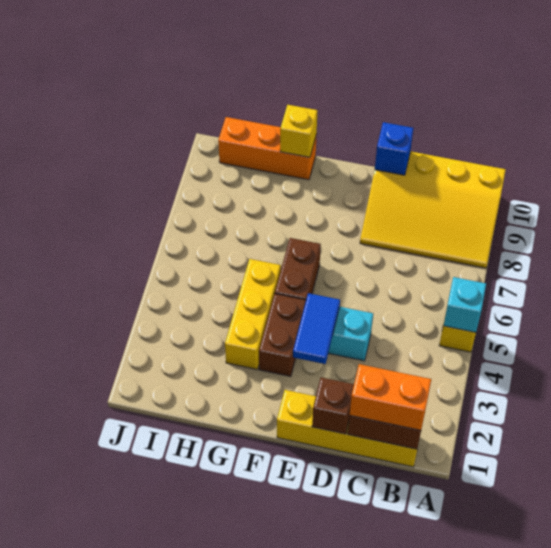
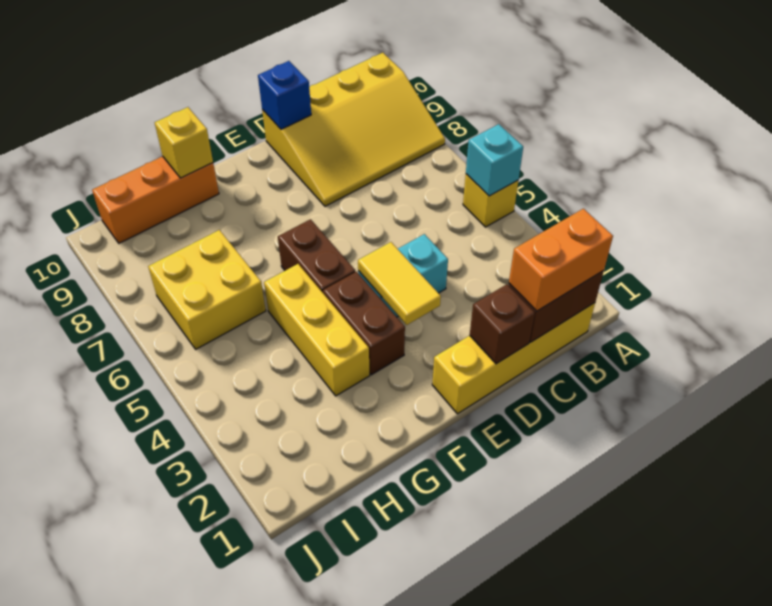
blue tile E3:E4 level 2 -> yellow tile E3:E4 level 2
none -> yellow brick H6:I7 level 1

